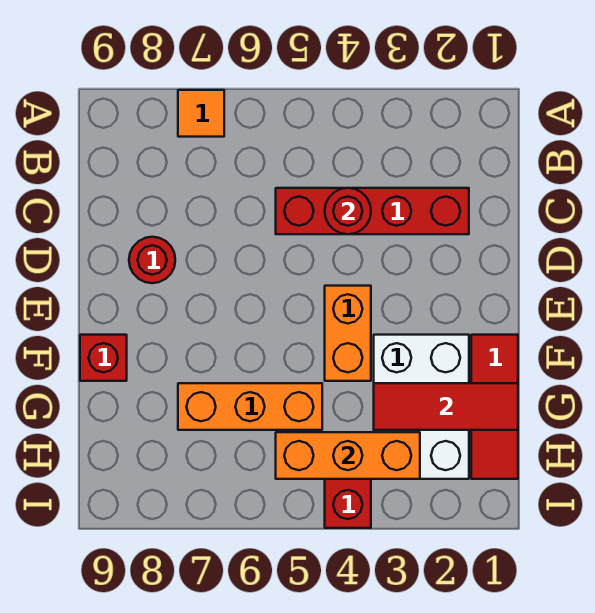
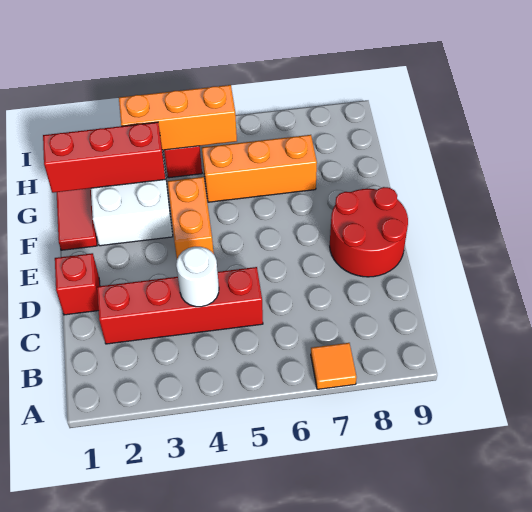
red round brick C4 level 2 -> white round brick C4 level 2
red round brick D8 level 1 -> red round brick D8:E9 level 1
red brick F9 level 1 -> red brick D1 level 1
red tile G1:G3 level 2 -> red brick G1:G3 level 2

